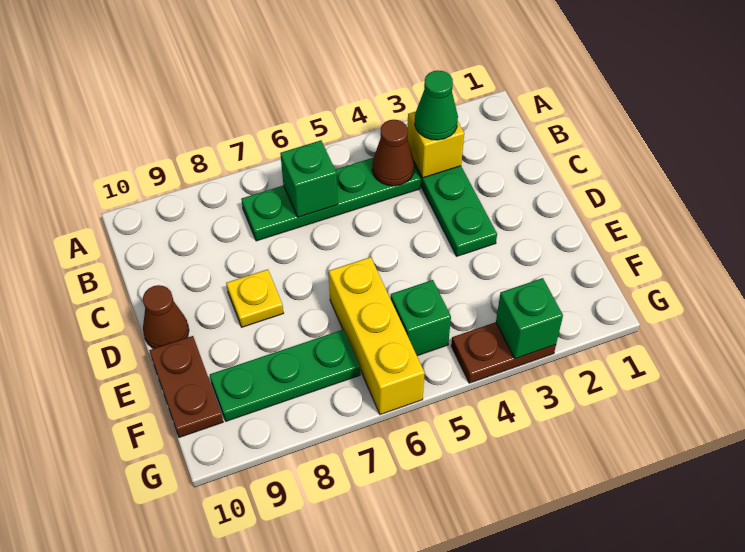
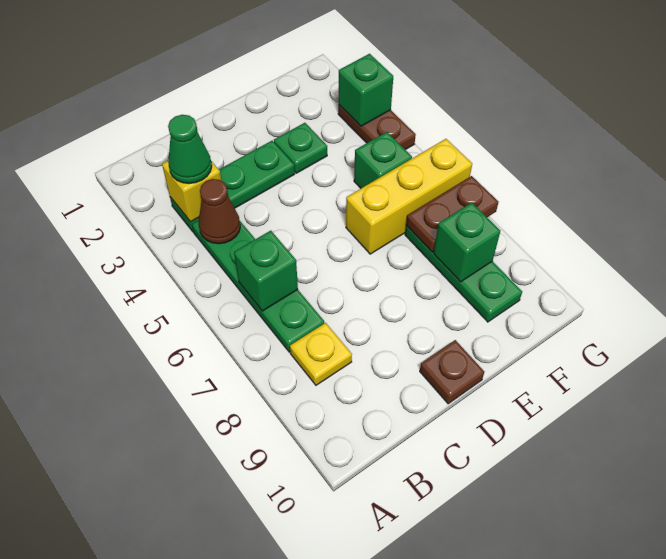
yellow plate D8 level 1 -> yellow plate B8 level 1
brown cone D10 level 1 -> brown plate D10 level 1
none -> green plate E3 level 1
brown plate E10:F10 level 1 -> brown plate F7:G7 level 2
none -> green brick F8 level 2

